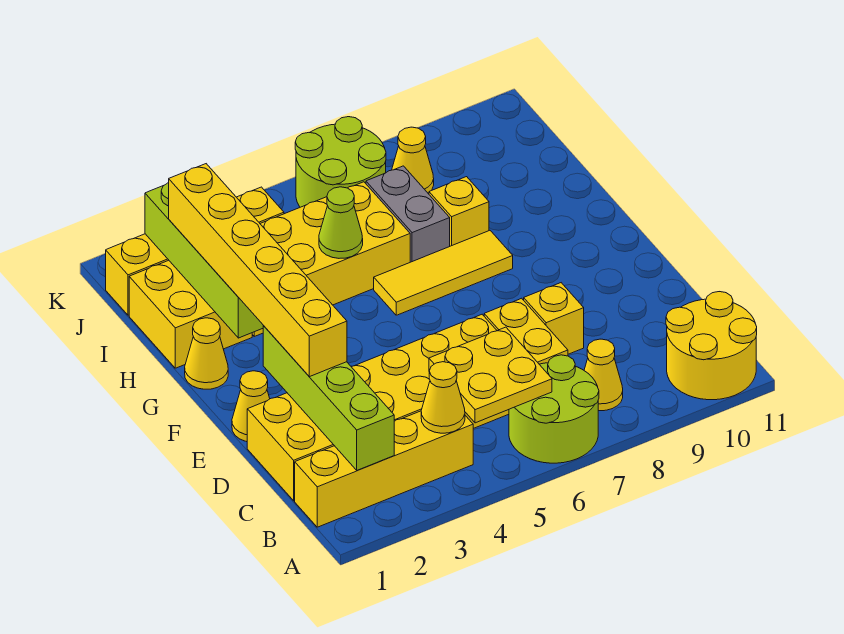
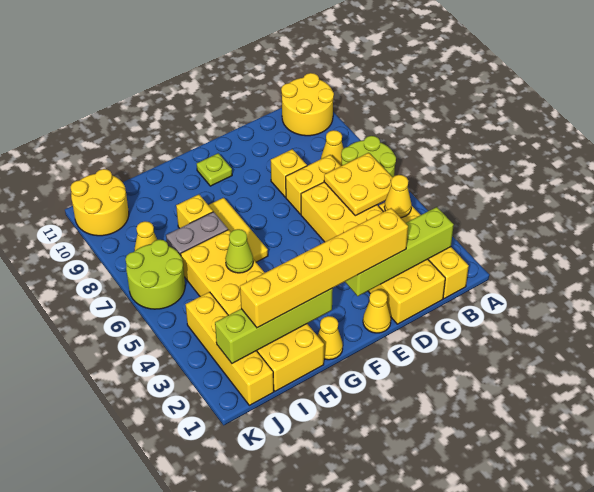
none -> lime plate F10 level 1
none -> yellow round brick J10:K11 level 1

